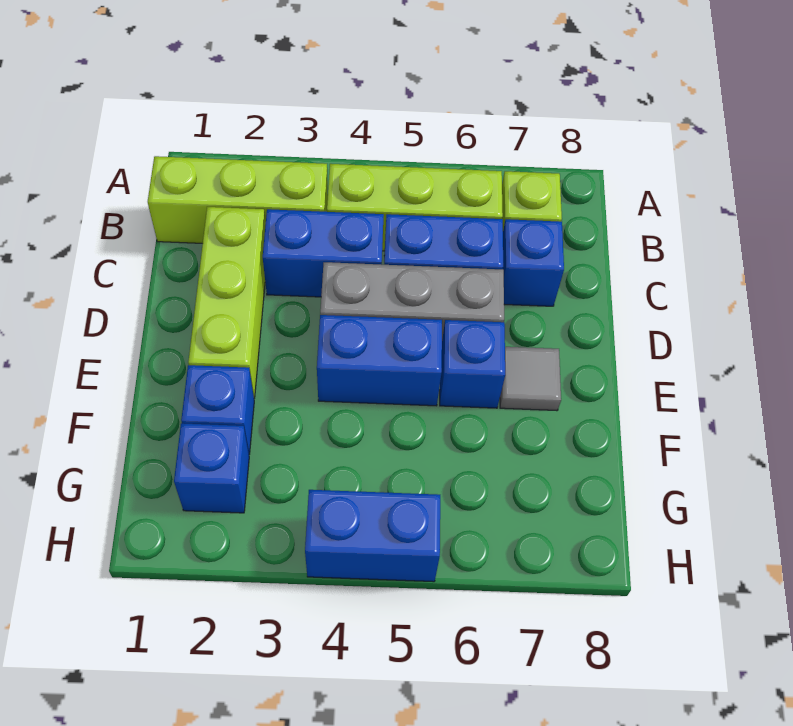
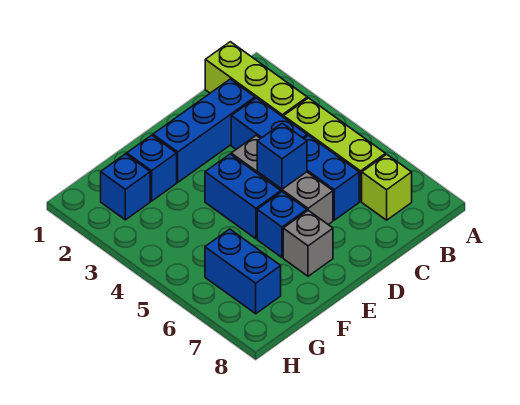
lime brick C2:E2 level 1 -> blue brick C2:E2 level 1
blue brick C7 level 1 -> blue brick D5 level 2
grey tile E7 level 1 -> grey brick E7 level 1
blue brick H4:H5 level 1 -> blue brick G6:G7 level 1

